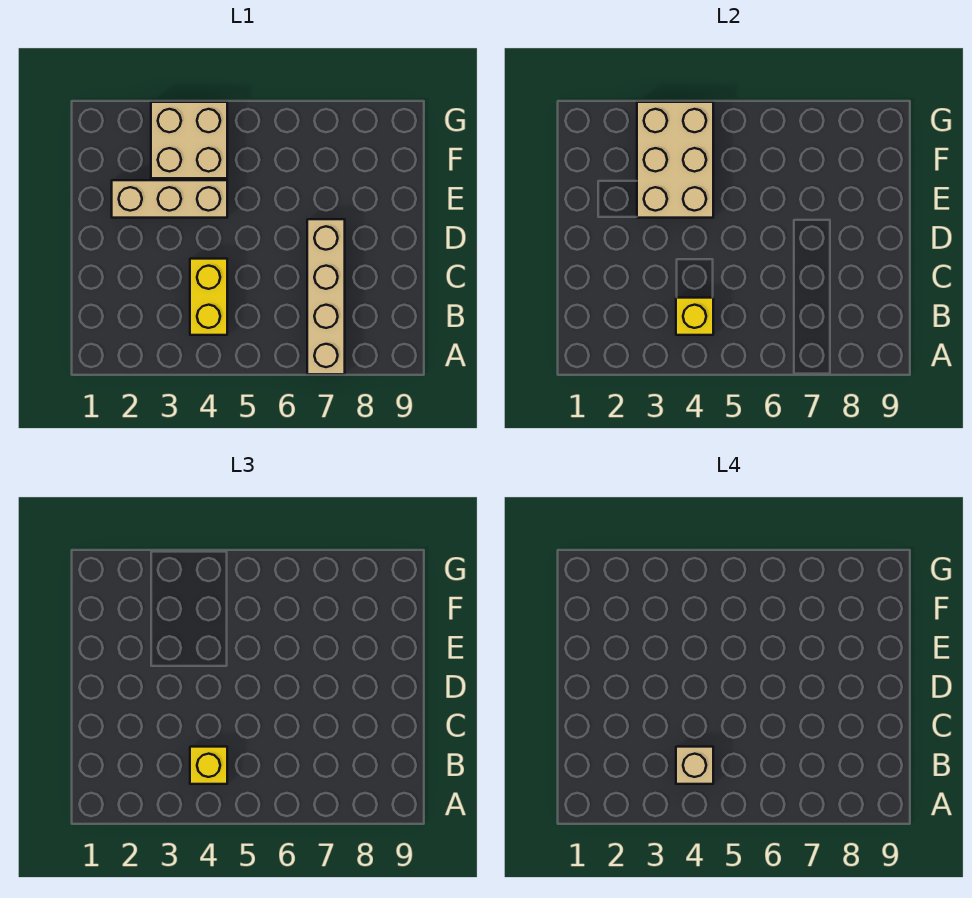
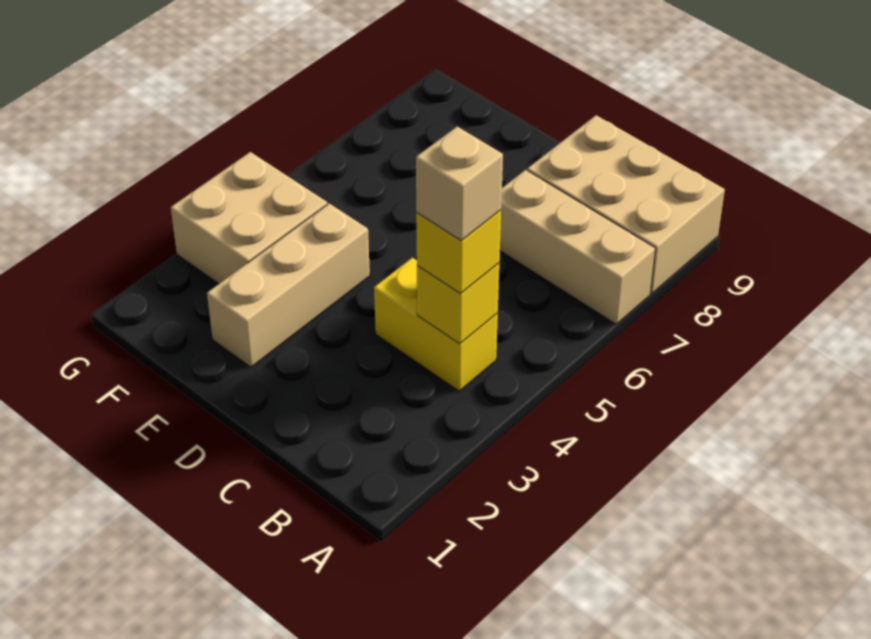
tan brick A7:D7 level 1 -> tan brick A7:C7 level 1
tan brick E3:G4 level 2 -> tan brick A8:C9 level 1

